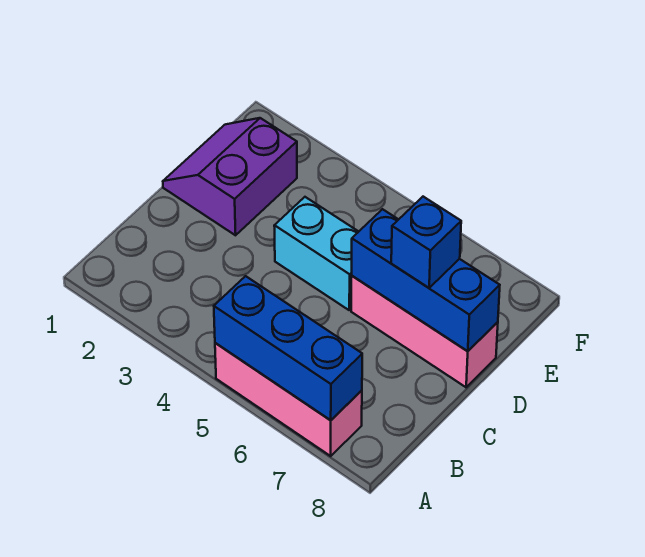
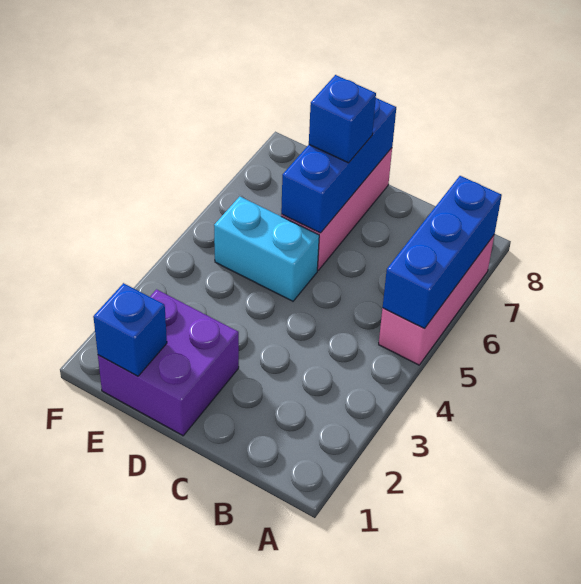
purple slope D1:E2 level 1 top 2 -> purple brick D1:E2 level 1
cyan brick D4:D5 level 1 -> cyan brick D5:E5 level 1
none -> blue brick E1 level 2

